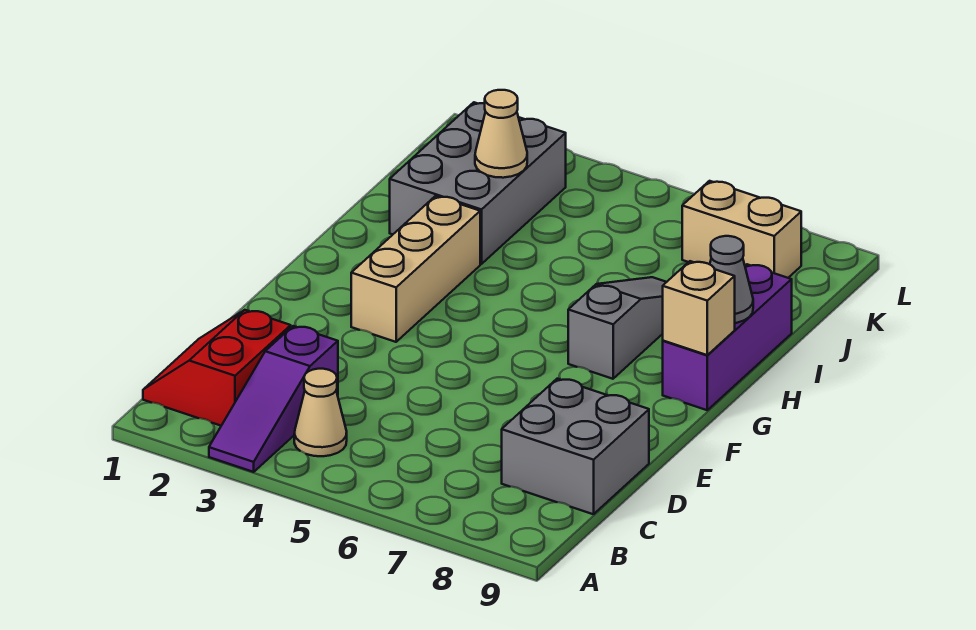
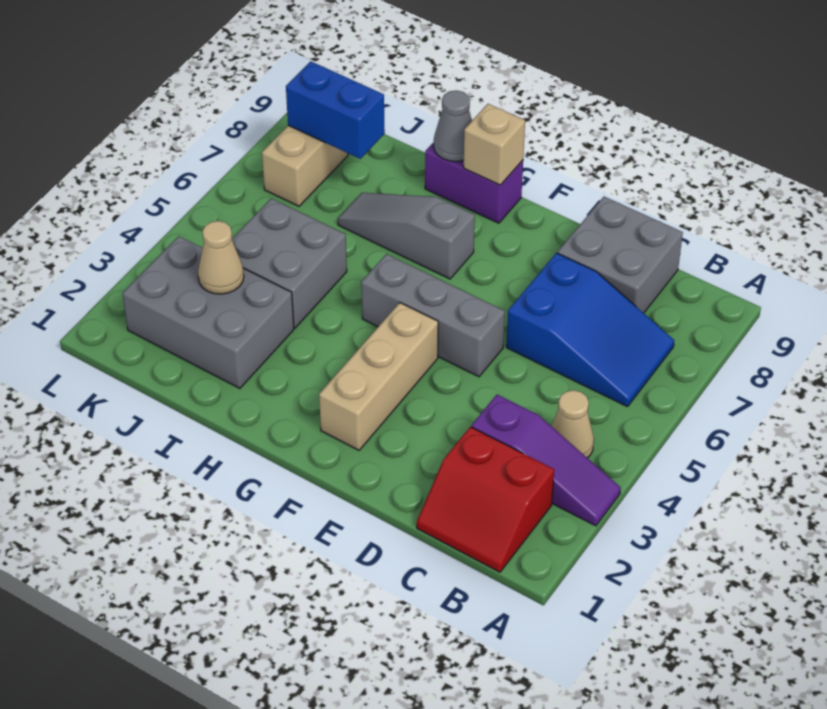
none -> blue slope B6:D7 level 1 top D
none -> grey brick E5:G5 level 1
tan brick F3:H3 level 1 -> tan brick F2:F4 level 1
purple brick G9:I9 level 1 -> purple brick G9:H9 level 1
none -> grey brick I4:J5 level 1
none -> blue brick J8:K8 level 2

